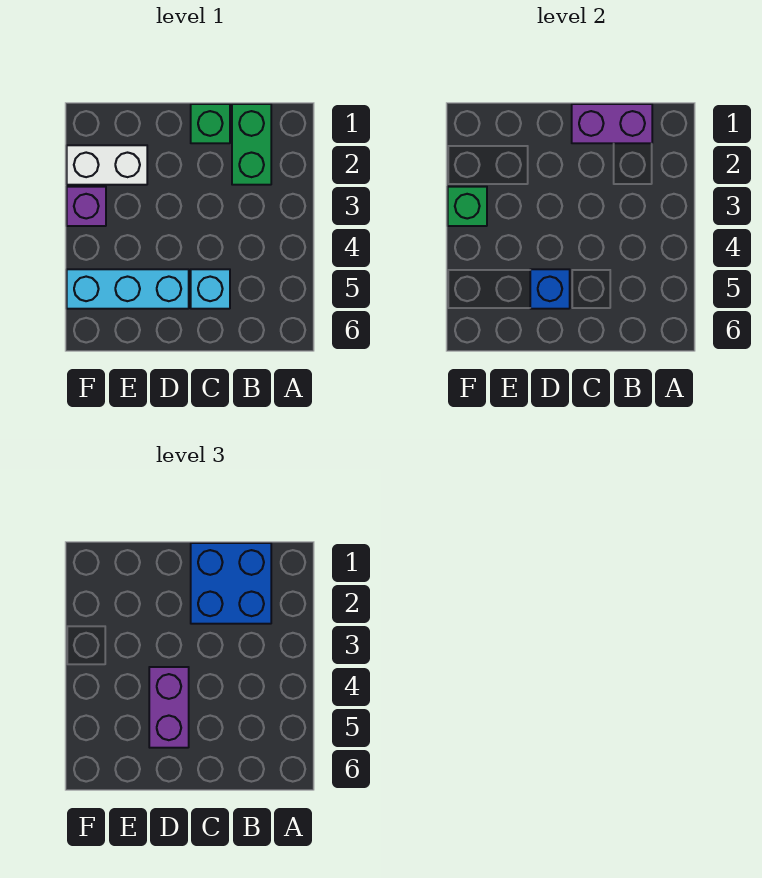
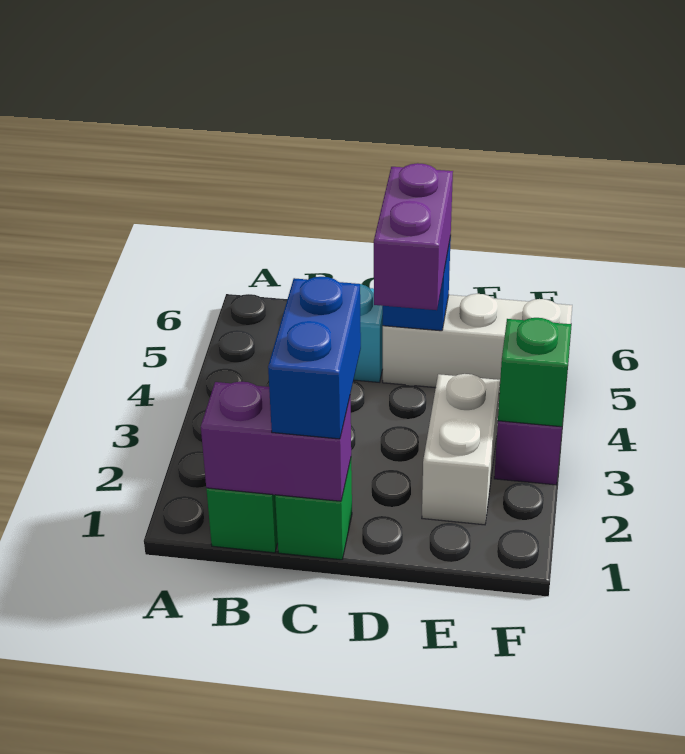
blue brick B1:C2 level 3 -> blue brick C1:C2 level 3
cyan brick D5:F5 level 1 -> white brick D5:F5 level 1
white brick E2:F2 level 1 -> white brick E2:E3 level 1

